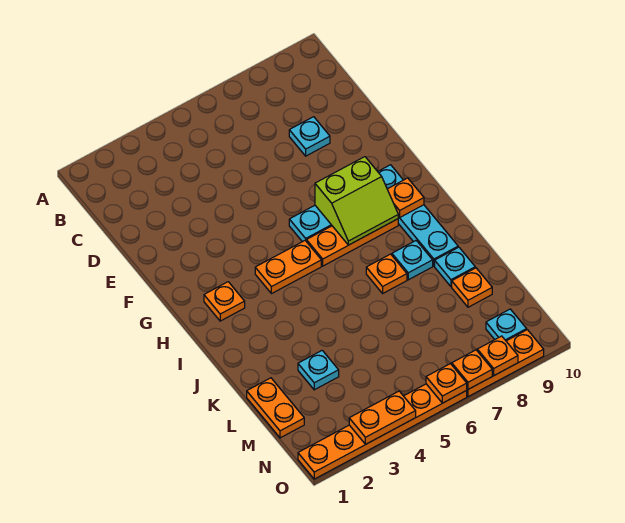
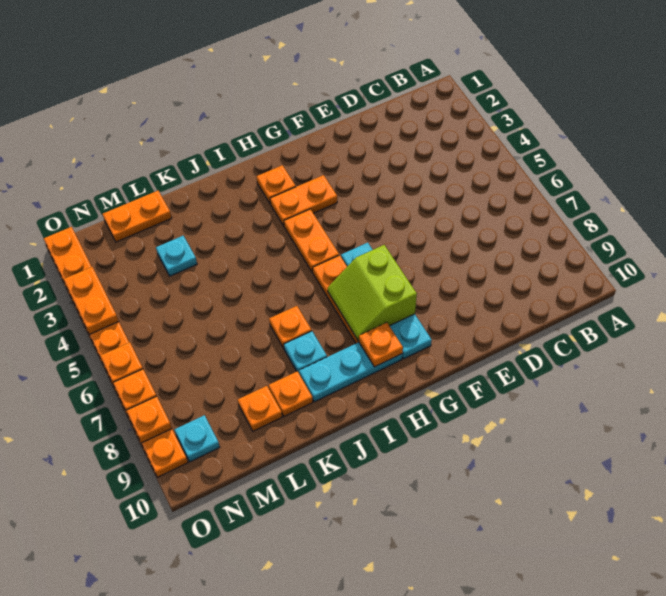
cyan plate D8 level 1 -> none
none -> orange plate G3:H3 level 1
cyan plate K9 level 1 -> orange plate K9 level 1

